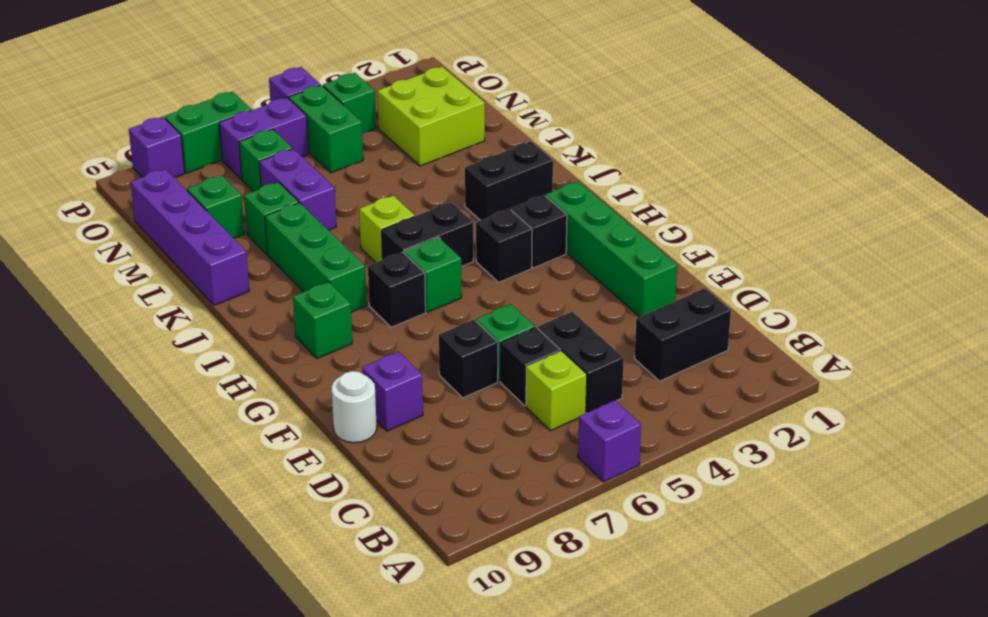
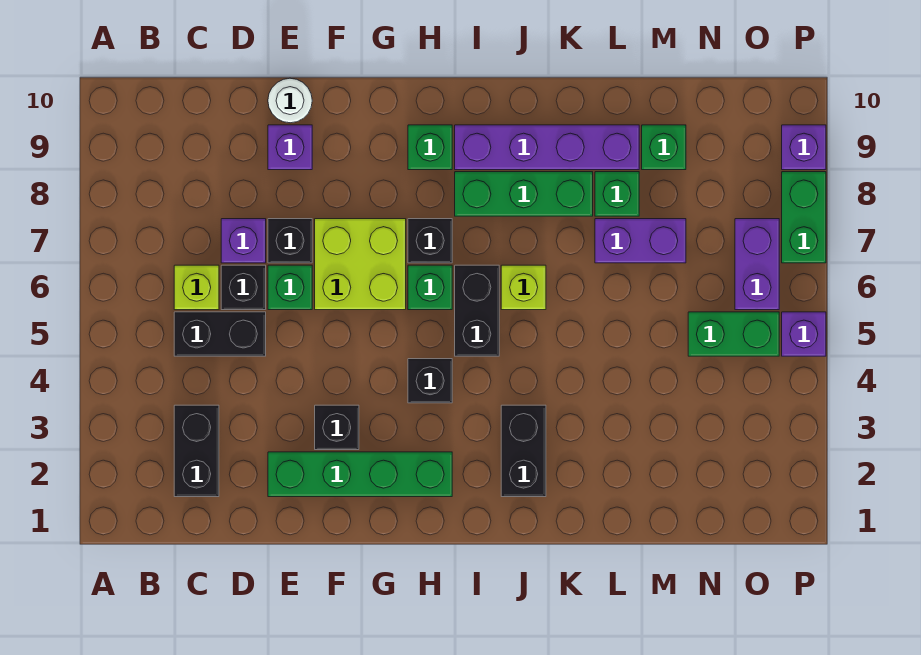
purple brick A6 level 1 -> purple brick D7 level 1
black brick H3 level 1 -> black brick F3 level 1
purple brick K10:N10 level 1 -> purple brick I9:L9 level 1
lime brick M2:N3 level 1 -> lime brick F6:G7 level 1
green brick N7 level 1 -> none
green brick O4 level 1 -> none

